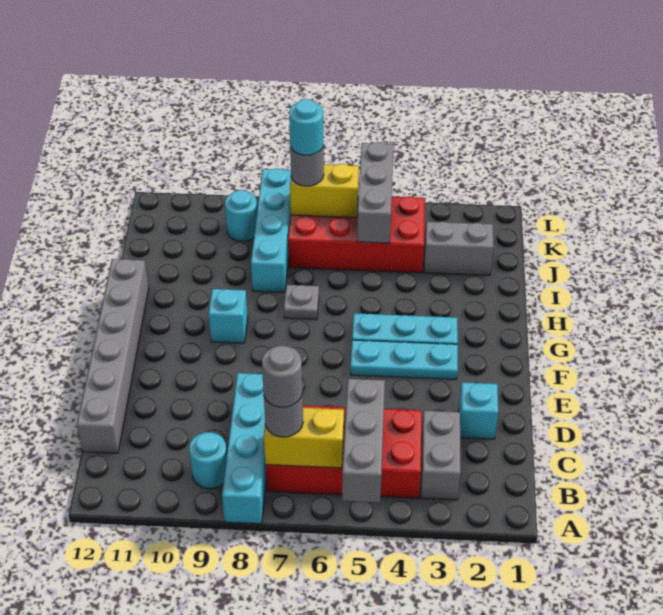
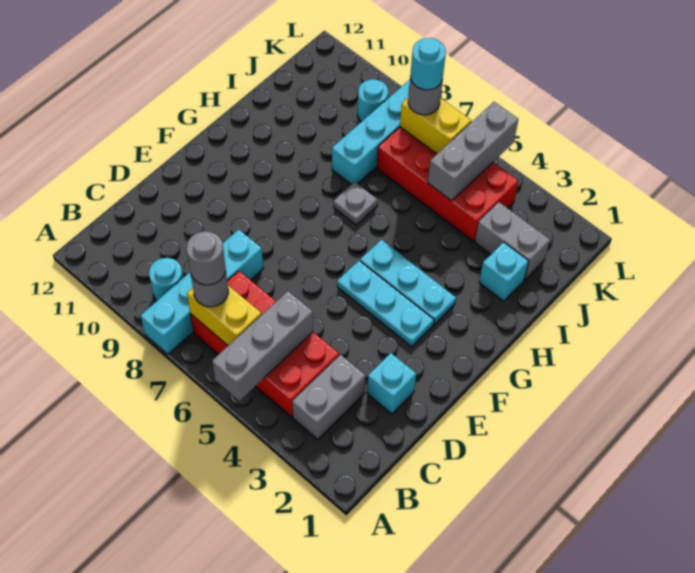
grey brick C12:H12 level 1 -> none
cyan brick G9 level 1 -> cyan brick I2 level 1

